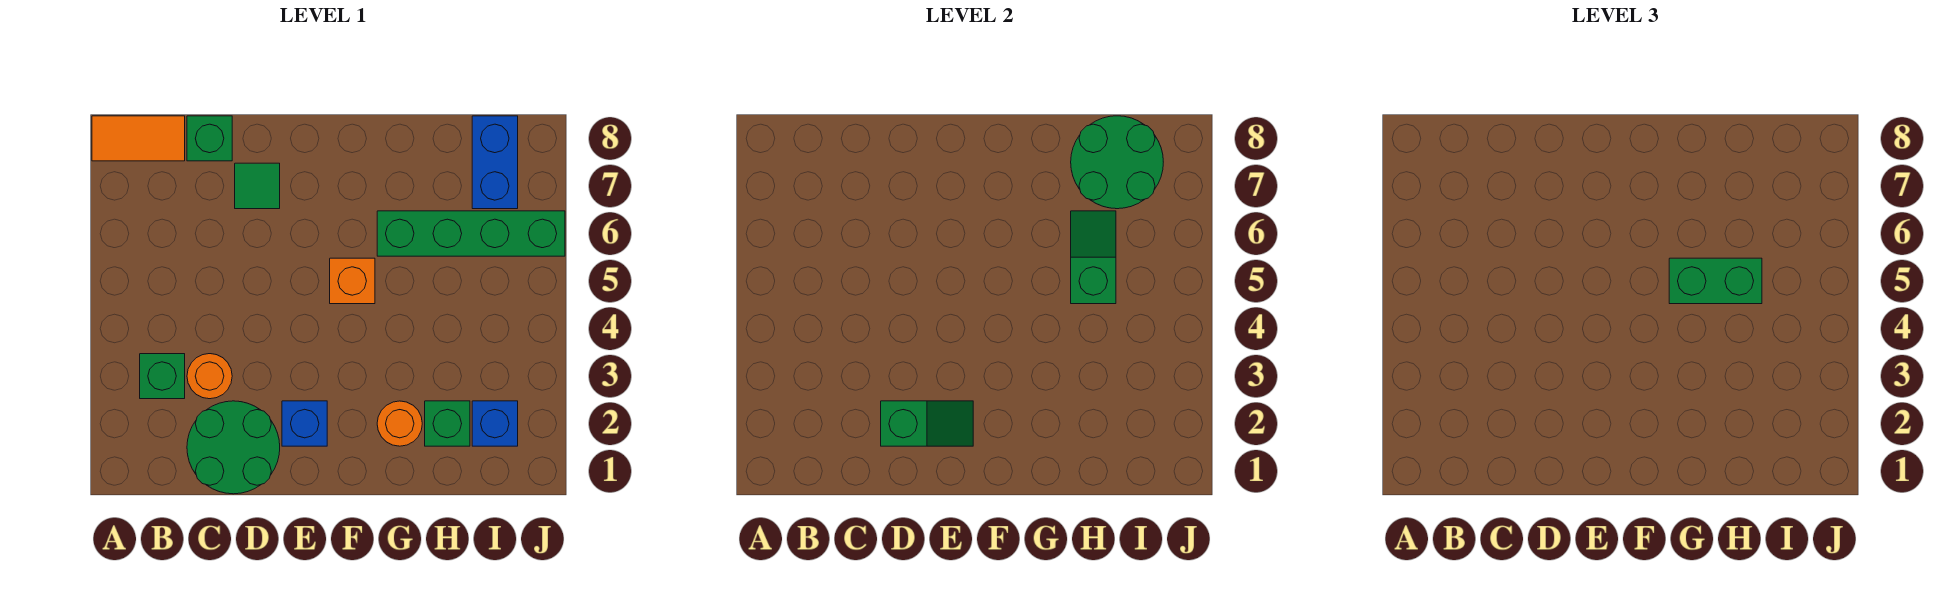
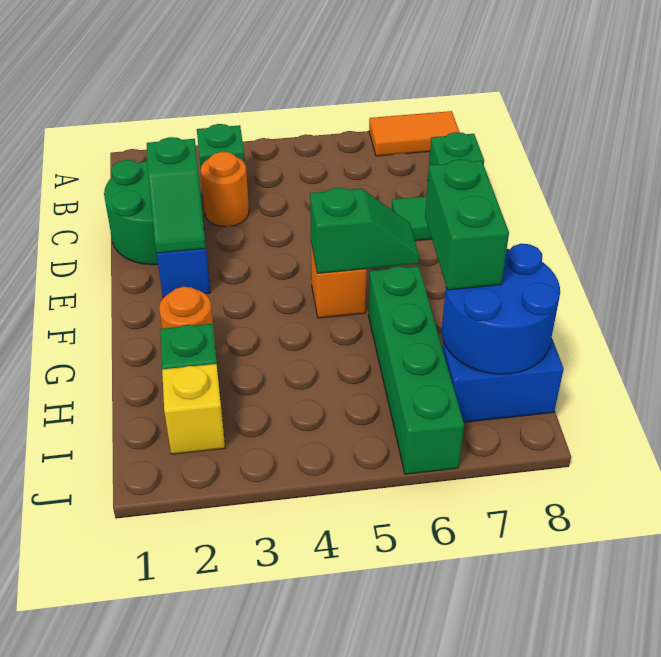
orange tile A8:B8 level 1 -> orange tile A7:A8 level 1
green brick G5:H5 level 3 -> green brick G7:H7 level 3
green slope H5:H6 level 2 top 5 -> green slope F5:F6 level 2 top 5
green round brick H7:I8 level 2 -> blue round brick H7:I8 level 2
blue brick I2 level 1 -> yellow brick I2 level 1

